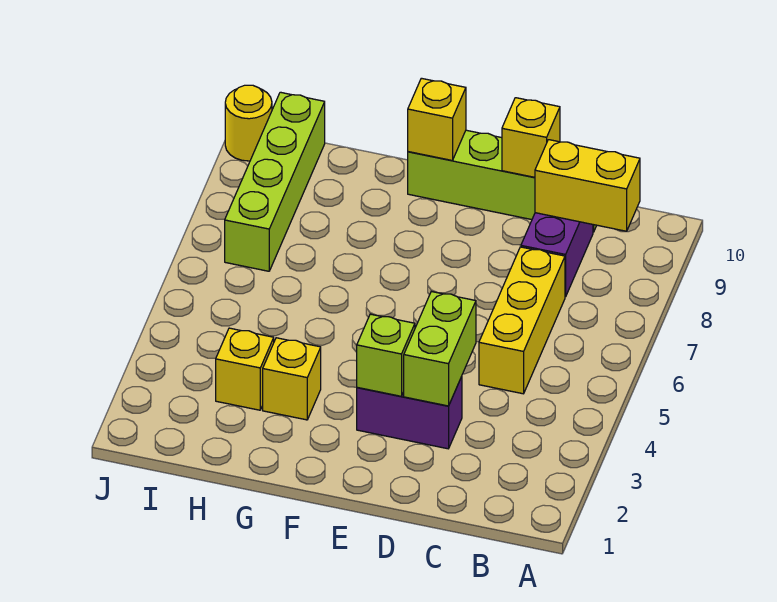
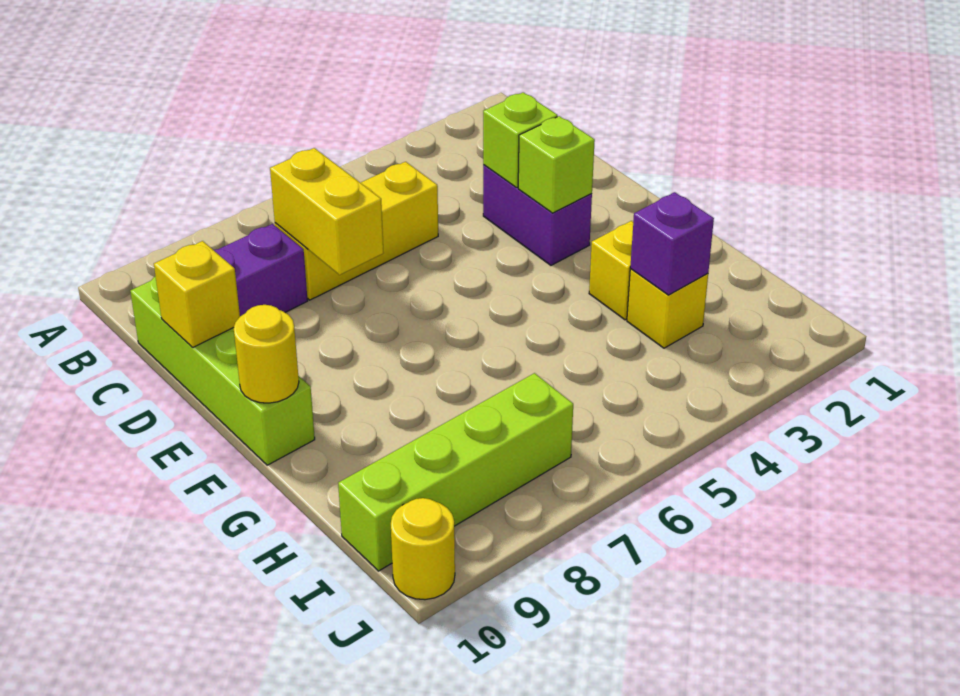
yellow brick B9:C9 level 2 -> yellow brick C7:D7 level 2
lime brick D3:D4 level 2 -> lime brick D3 level 2
yellow brick F10 level 2 -> yellow round brick F10 level 2
none -> purple brick H3 level 2

